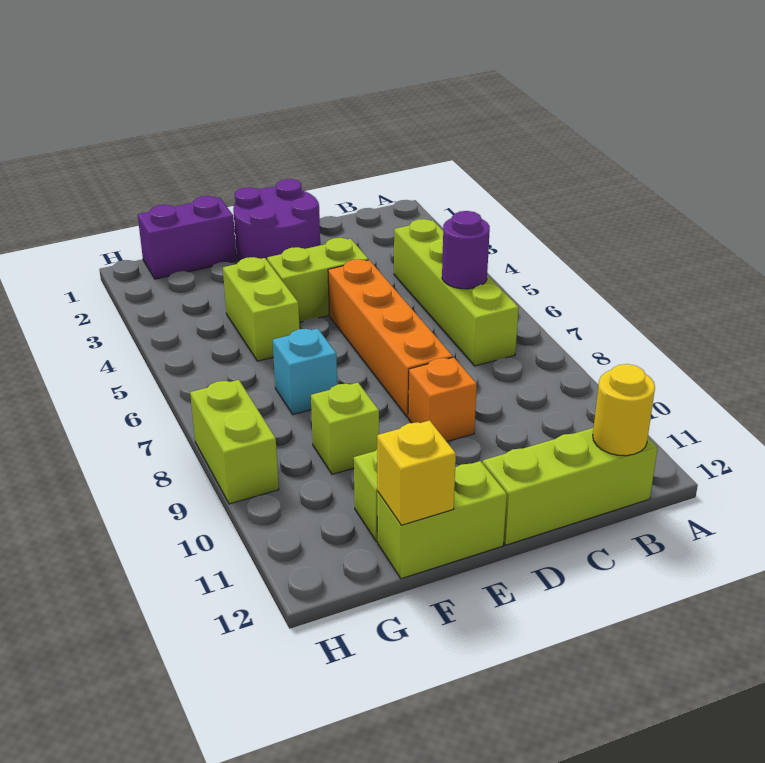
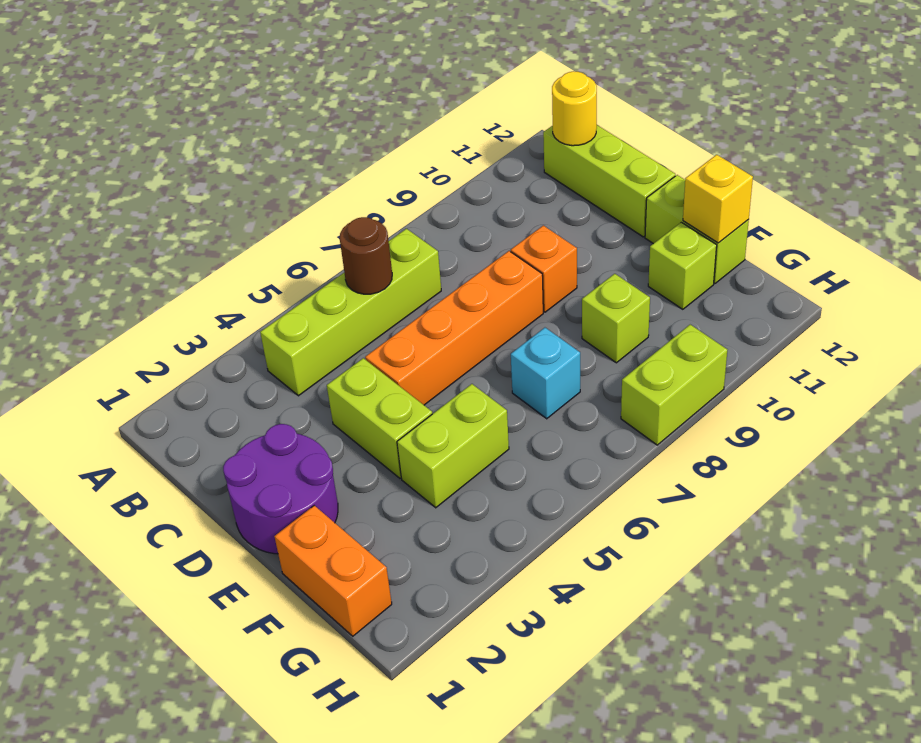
purple round brick B6 level 2 -> brown round brick B6 level 2
purple brick F1:G1 level 1 -> orange brick F1:G1 level 1

